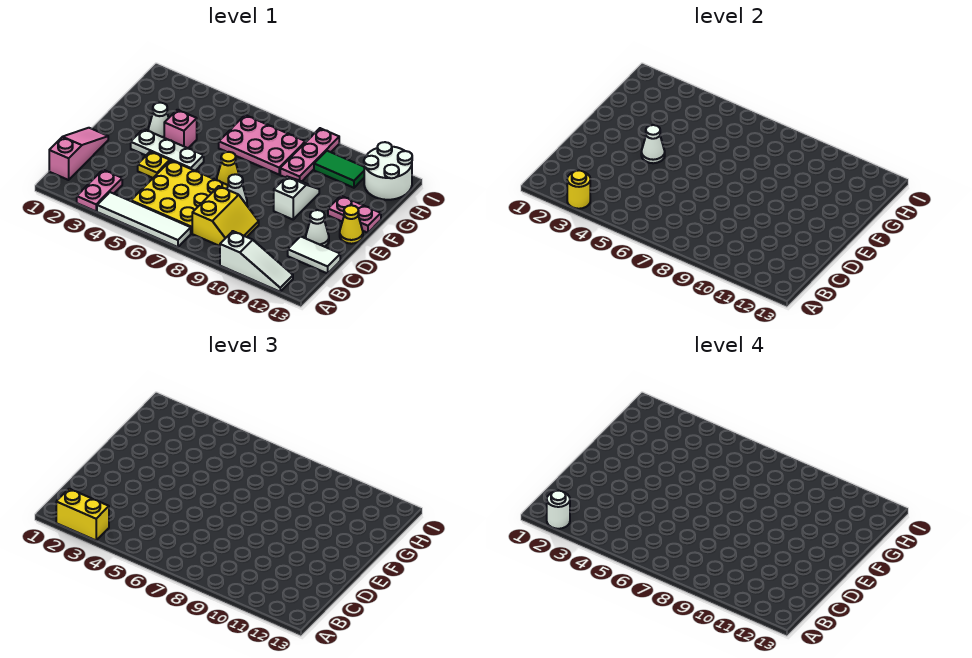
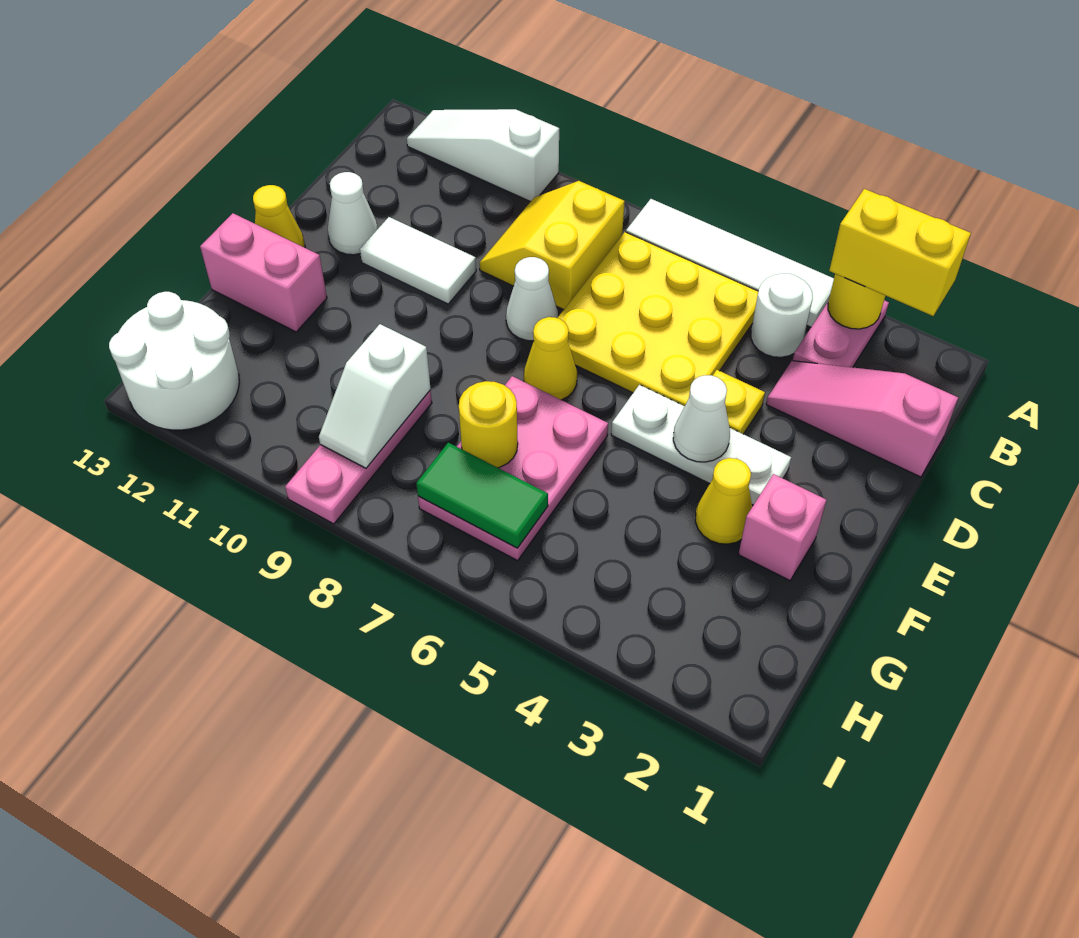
white round brick A2 level 4 -> white round brick B4 level 1
pink slope B1:D1 level 1 top B -> pink slope C1:C3 level 1 top 1
white tile C12:C13 level 1 -> white tile D10:D11 level 1
white slope E10:F10 level 1 top E -> white slope G9:H9 level 2 top G
white cone F3 level 1 -> yellow cone F3 level 1
pink brick F4 level 1 -> pink brick F2 level 1
pink plate F12:F13 level 1 -> pink brick F12:F13 level 1
pink plate G6:H8 level 1 -> pink plate F6:H7 level 1
none -> yellow round brick G7 level 2
green tile H10:H11 level 1 -> green tile H6:H7 level 2

